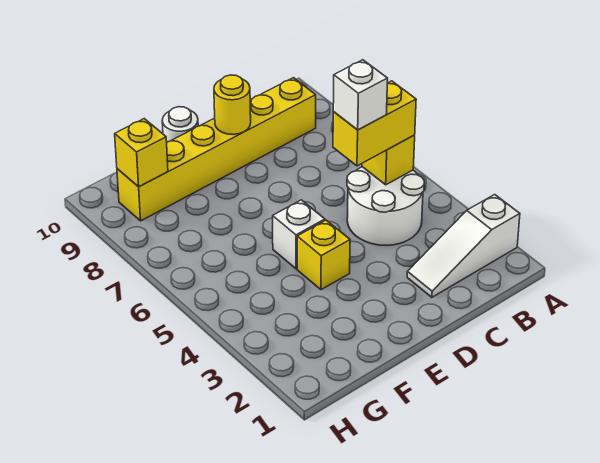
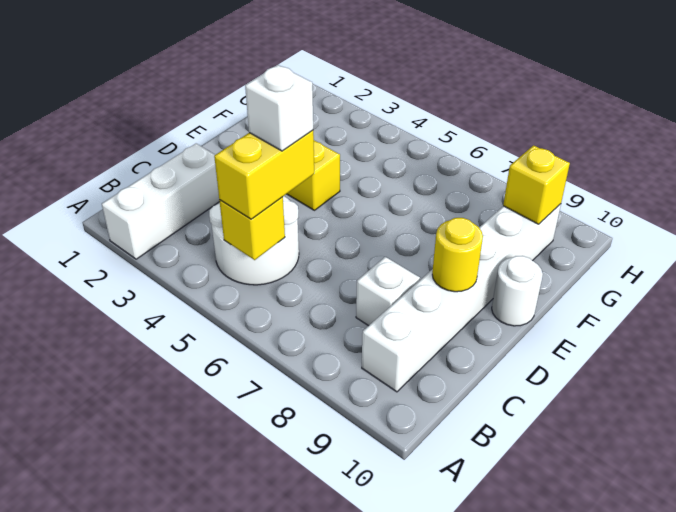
white slope A2:C2 level 1 top A -> white brick A2:C2 level 1
yellow brick B9:G9 level 1 -> white brick B9:G9 level 1
white brick E5 level 1 -> white brick C8 level 1

